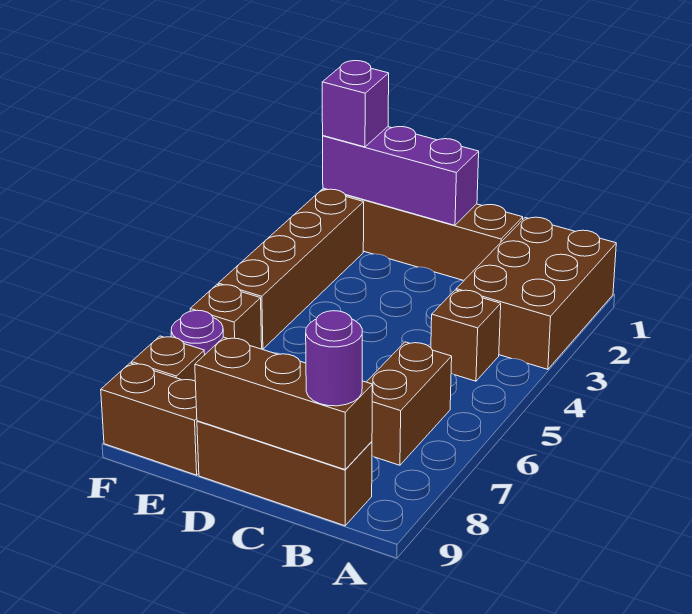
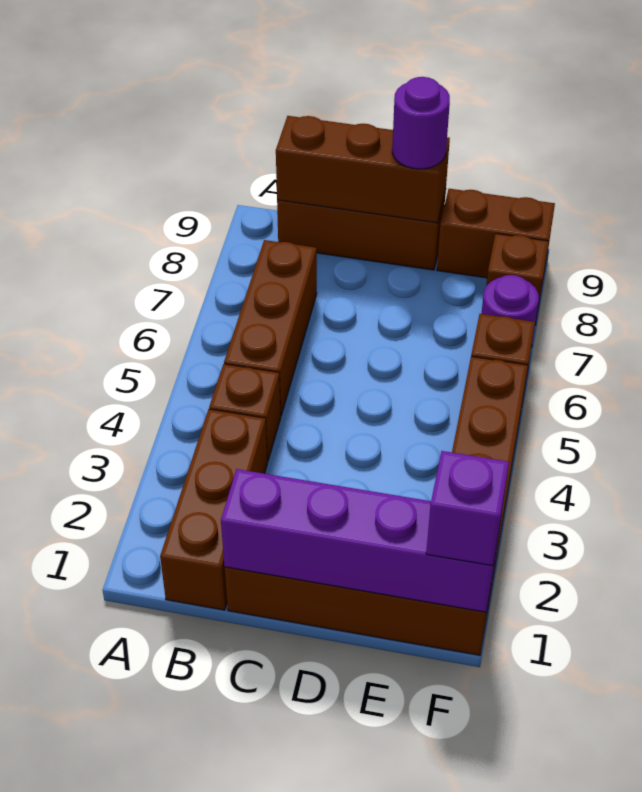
brown brick A1:B3 level 1 -> brown brick B1:B3 level 1
brown brick B6:B7 level 1 -> brown brick B5:B7 level 1
purple round brick B9 level 3 -> purple round brick D9 level 3
purple brick D1:F1 level 2 -> purple brick C1:F1 level 2

